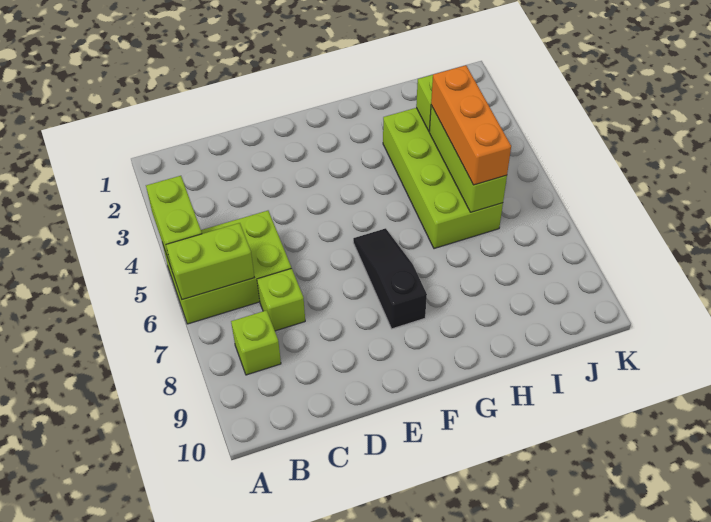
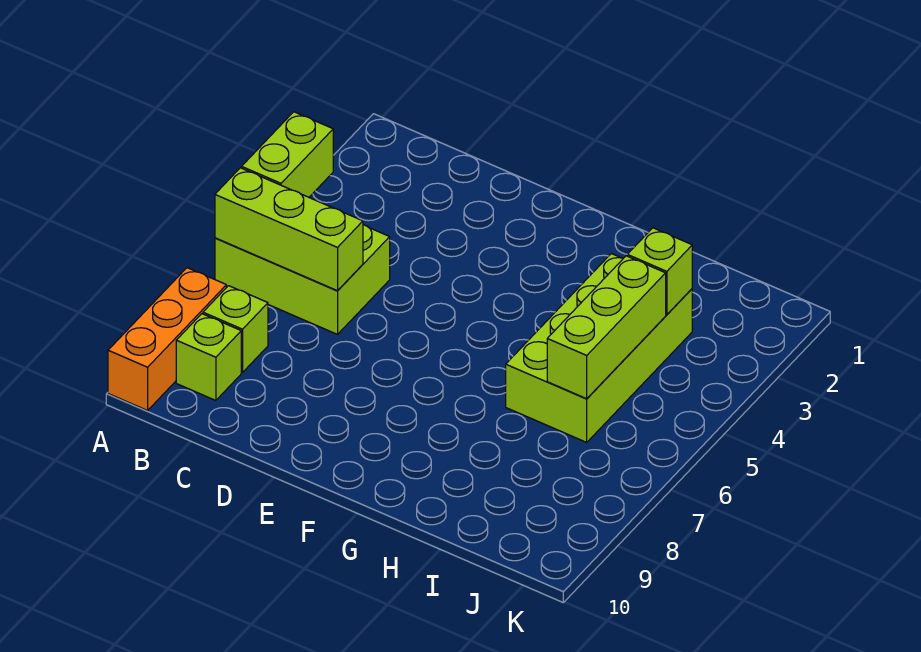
lime brick A6:B6 level 2 -> lime brick A6:C6 level 2
lime brick C7 level 1 -> lime brick B9 level 1
black slope F6:F8 level 1 top 8 -> none
orange brick I4:I6 level 3 -> orange brick A8:A10 level 1

